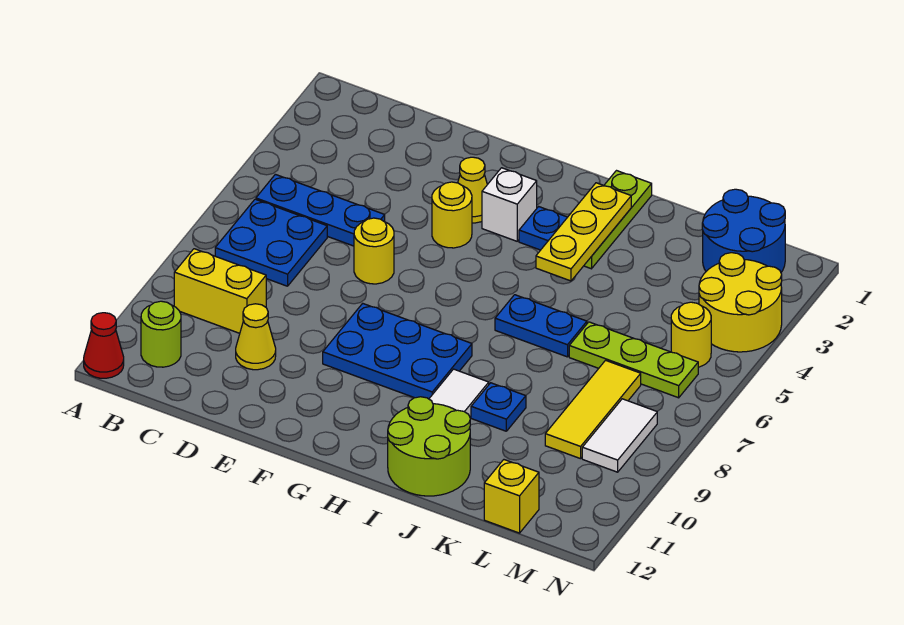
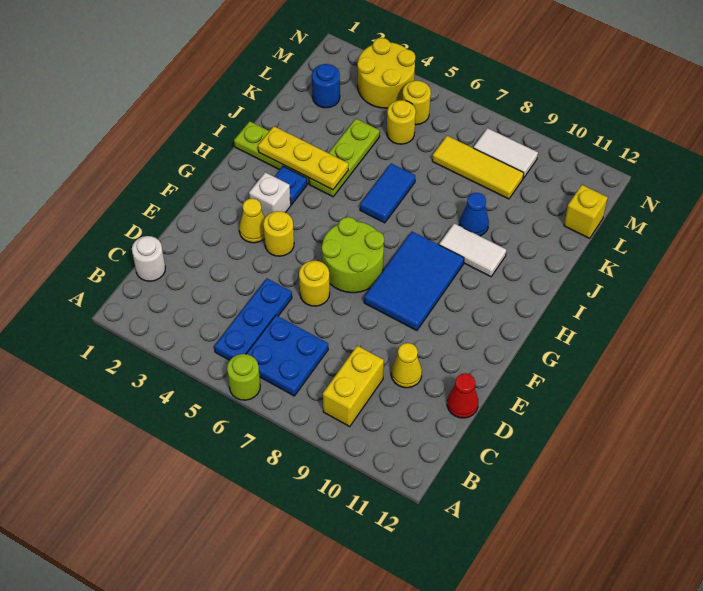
red cone A12 level 1 -> red cone D12 level 1
lime round brick B11 level 1 -> lime round brick A6 level 1
none -> white round brick C1 level 1
blue plate F8:H9 level 1 -> blue tile F8:H9 level 1
blue plate I6:J6 level 1 -> blue tile I6:J6 level 1
lime round brick I11:J12 level 1 -> lime round brick F6:G7 level 1
blue plate J9 level 1 -> blue cone J9 level 1
lime plate K6:M6 level 1 -> lime plate I4:K4 level 1
blue round brick L1:M2 level 1 -> blue round brick L2 level 1
none -> yellow round brick L5 level 1

